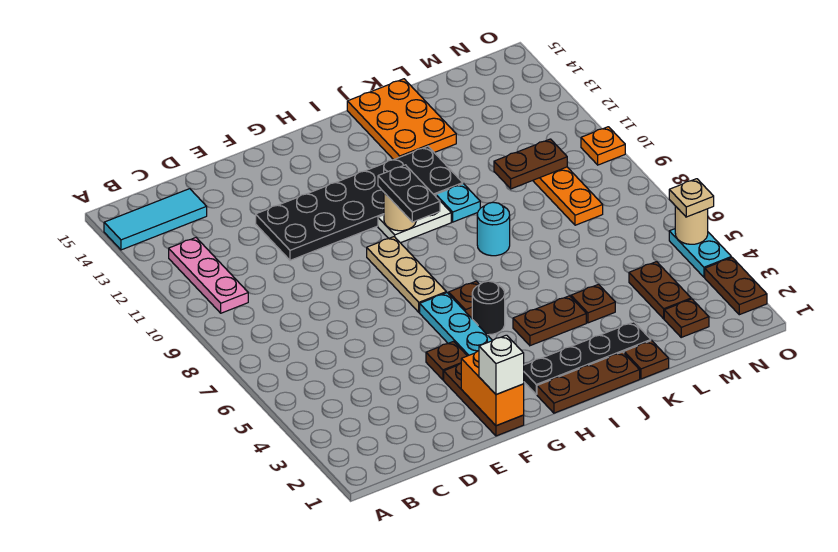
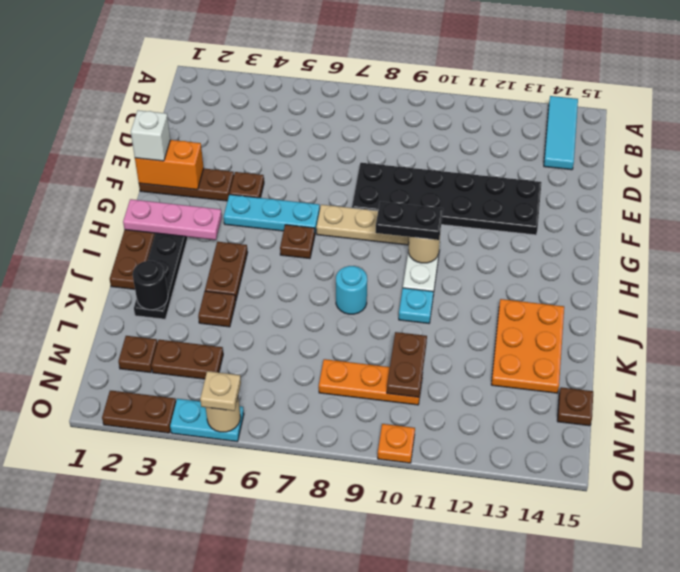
pink plate B10:B12 level 1 -> pink plate H1:H3 level 2
black plate E11:J12 level 1 -> black plate E8:F13 level 1
black round brick H5 level 1 -> black round brick K2 level 2
orange plate J13:K15 level 1 -> orange plate J13:L14 level 1
brown plate K1 level 1 -> brown plate M15 level 1

